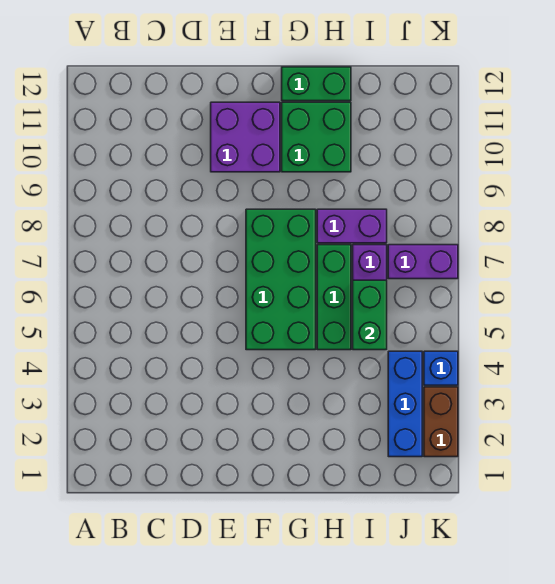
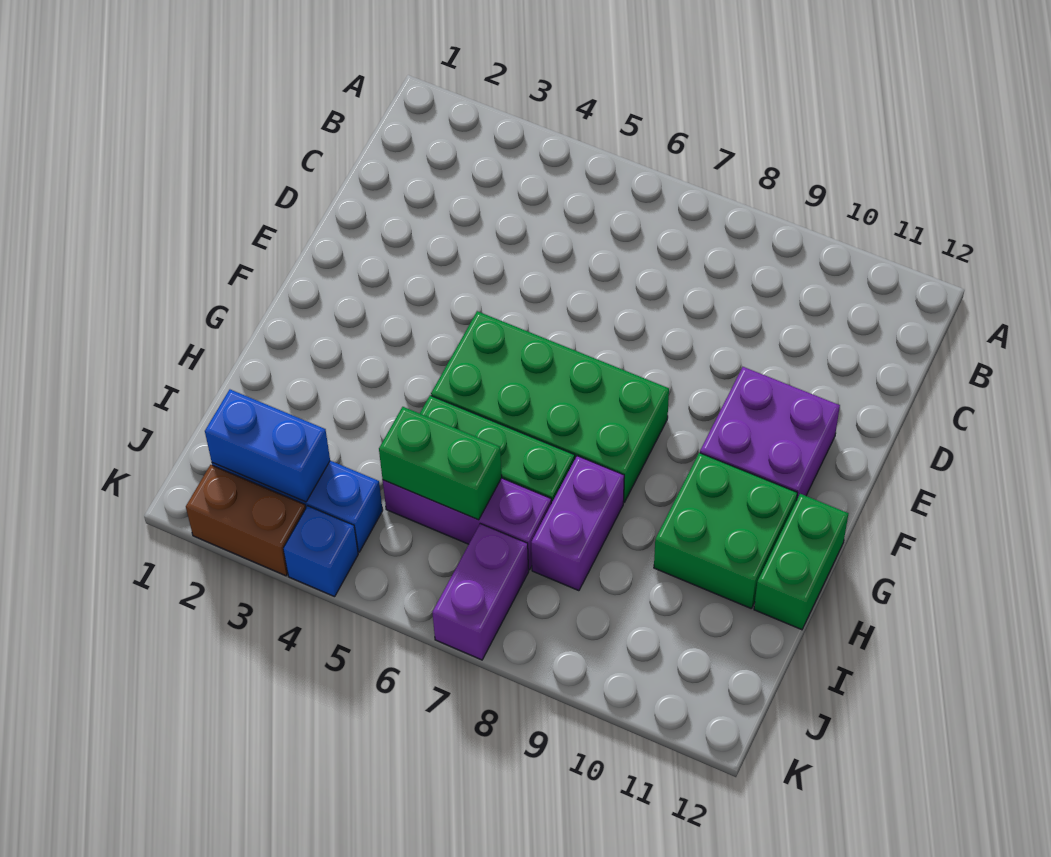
none -> blue brick J2:J3 level 2

